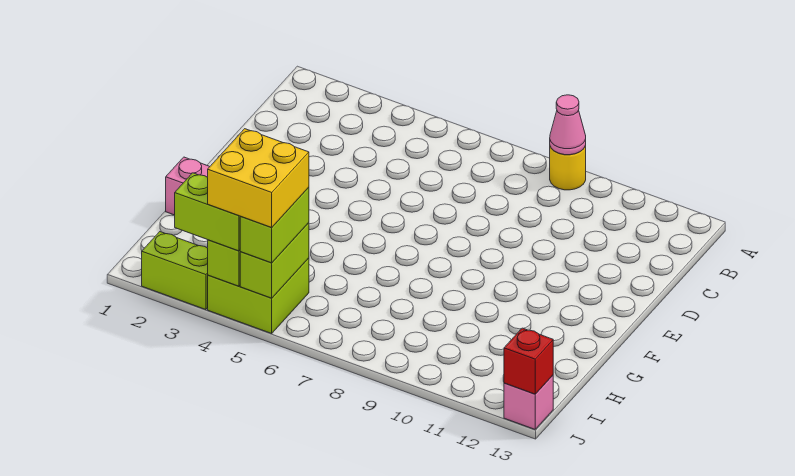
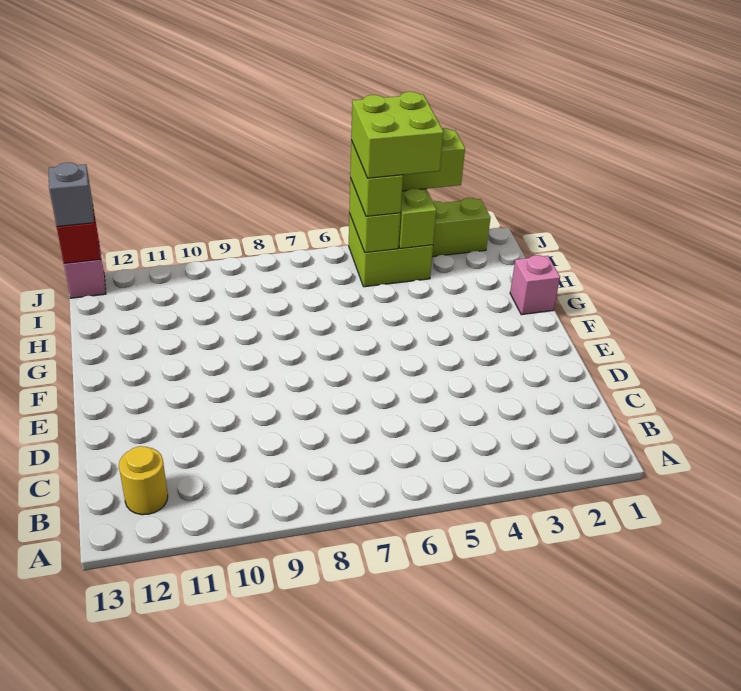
yellow round brick A9 level 1 -> yellow round brick B12 level 1
pink cone A9 level 2 -> none
yellow brick I4:J5 level 4 -> lime brick I4:J5 level 4
none -> grey brick J13 level 3

